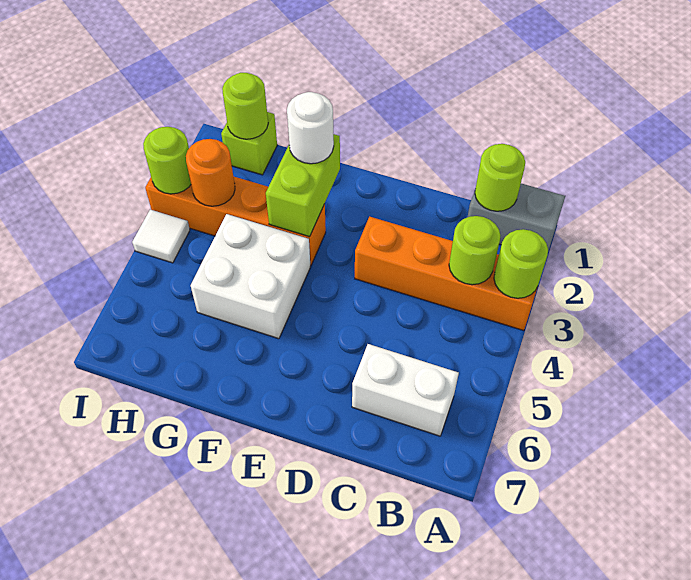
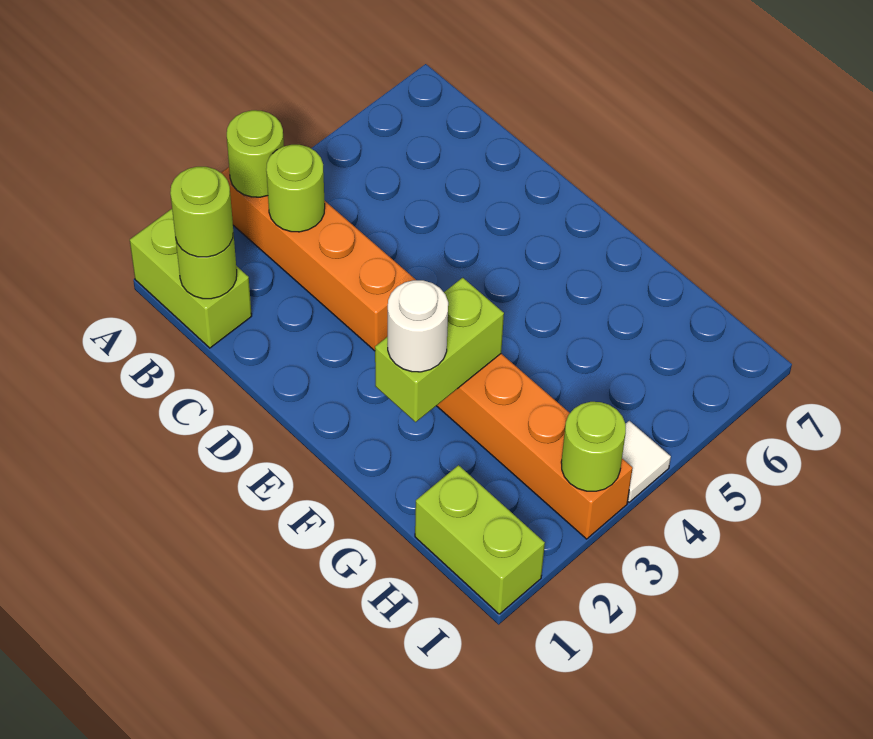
grey brick A1:B1 level 1 -> lime brick A1:B1 level 1
white brick B6:C6 level 1 -> none
white brick F4:G5 level 1 -> none
lime brick H1 level 1 -> lime brick H1:I1 level 1
lime round brick H1 level 2 -> lime round brick B1 level 3
orange round brick H3 level 2 -> none

